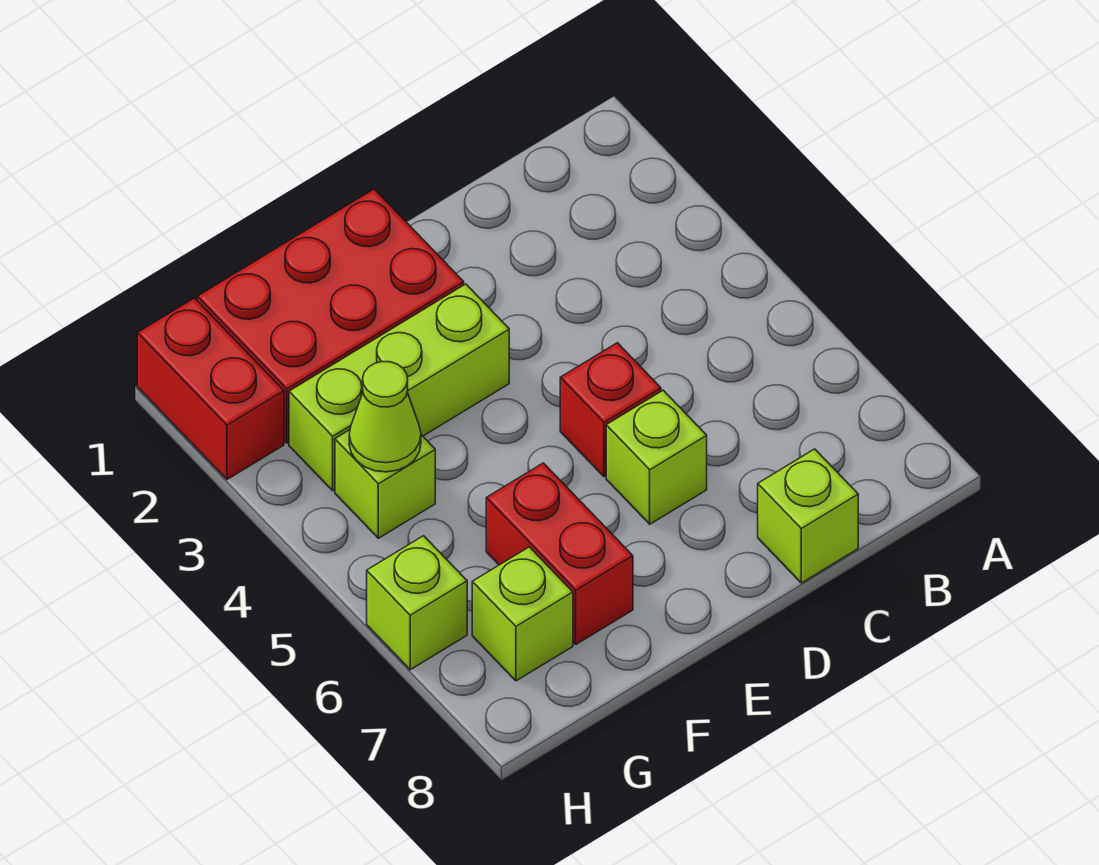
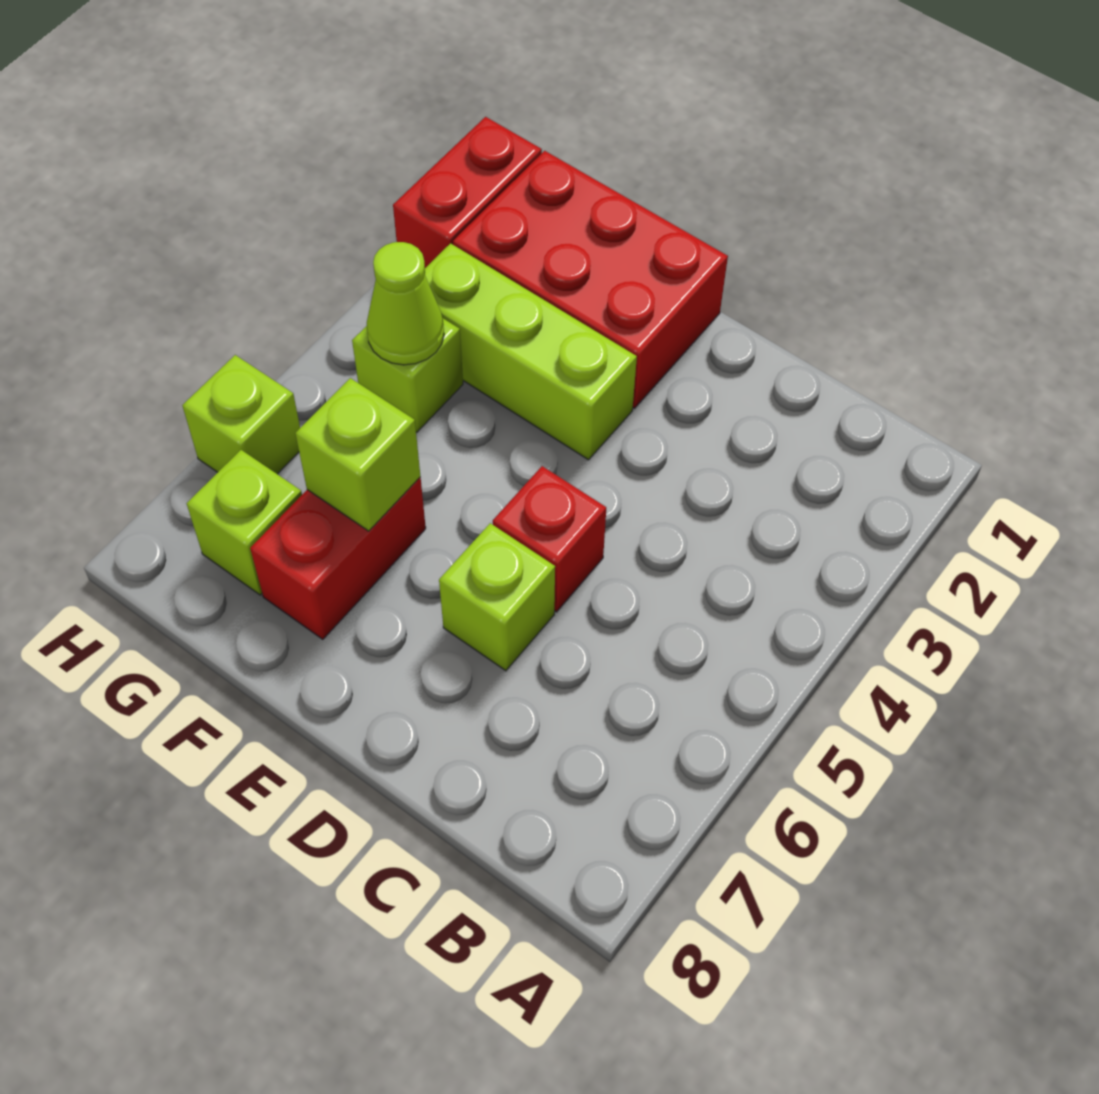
lime brick C8 level 1 -> lime brick F6 level 2

